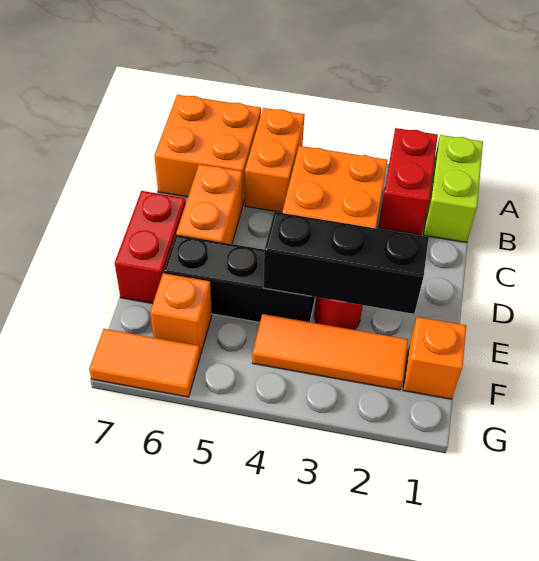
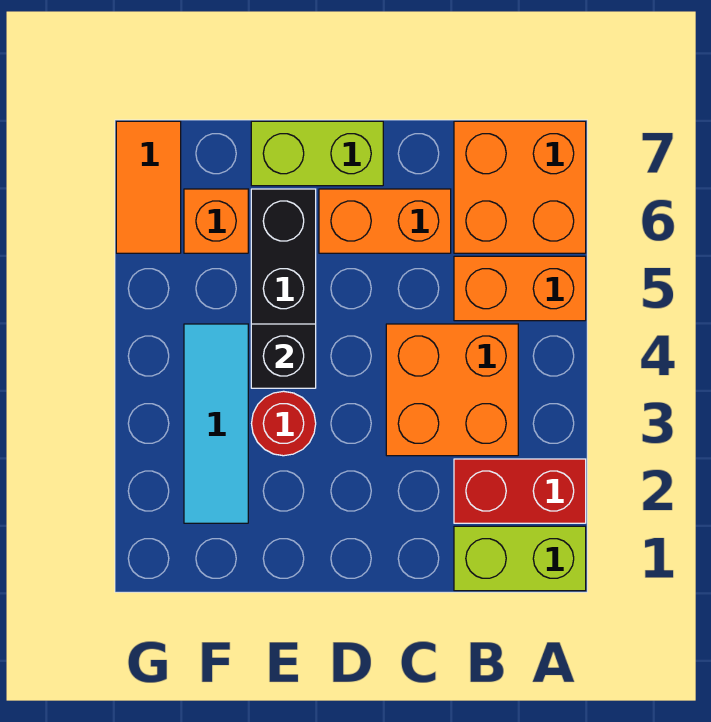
red brick D7:E7 level 1 -> lime brick D7:E7 level 1
black brick E2:E4 level 2 -> black brick E4 level 2
orange brick F1 level 1 -> none
orange tile F2:F4 level 1 -> cyan tile F2:F4 level 1

